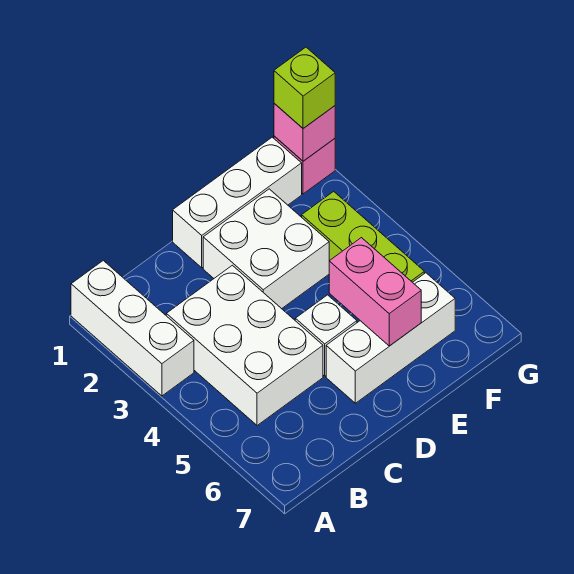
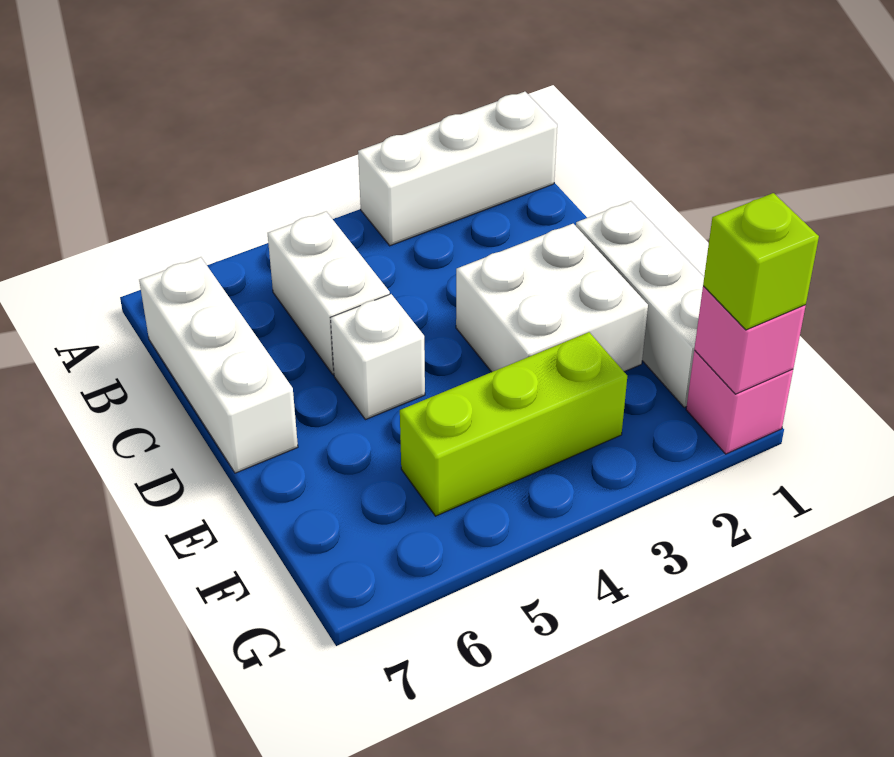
white brick B3:C5 level 1 -> white brick B5:C5 level 1
white brick D6:F6 level 1 -> white brick B7:D7 level 1
pink brick E5:E6 level 2 -> none

